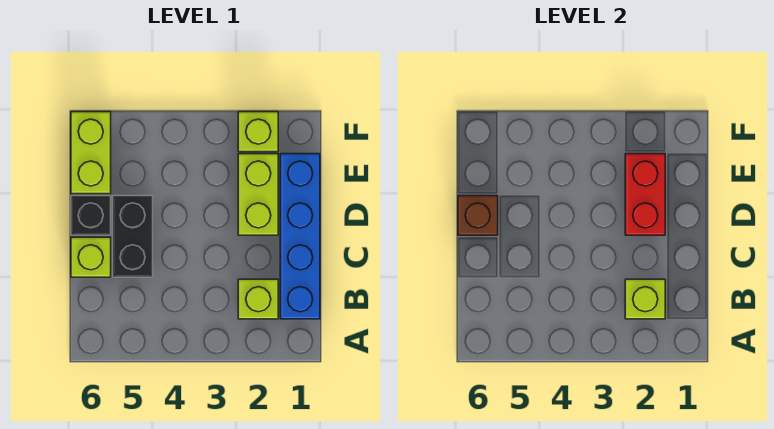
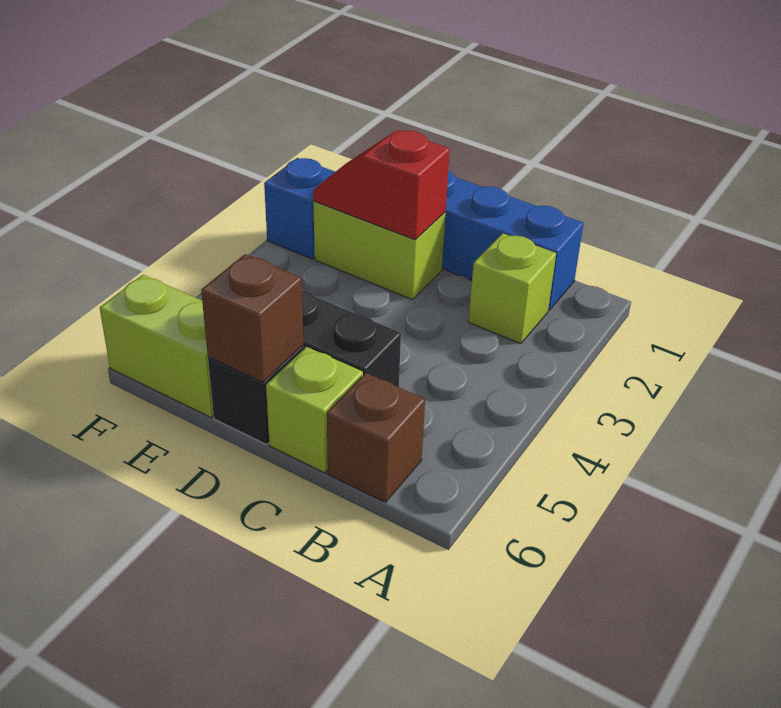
lime brick B2 level 2 -> none
none -> brown brick B6 level 1
red brick D2:E2 level 2 -> red slope D2:E2 level 2 top D
lime brick F2 level 1 -> blue brick F2 level 1

